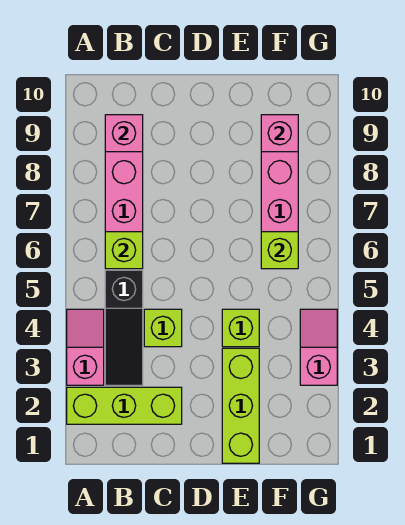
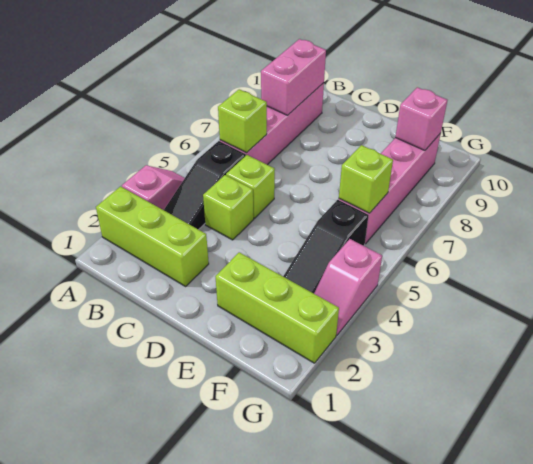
pink brick B9 level 2 -> pink brick B8:B9 level 2
lime brick E1:E3 level 1 -> lime brick E2:G2 level 1
lime brick E4 level 1 -> lime brick C5 level 1
none -> black slope F3:F5 level 1 top 5
pink slope G3:G4 level 1 top 3 -> pink slope G3:G4 level 1 top 4

